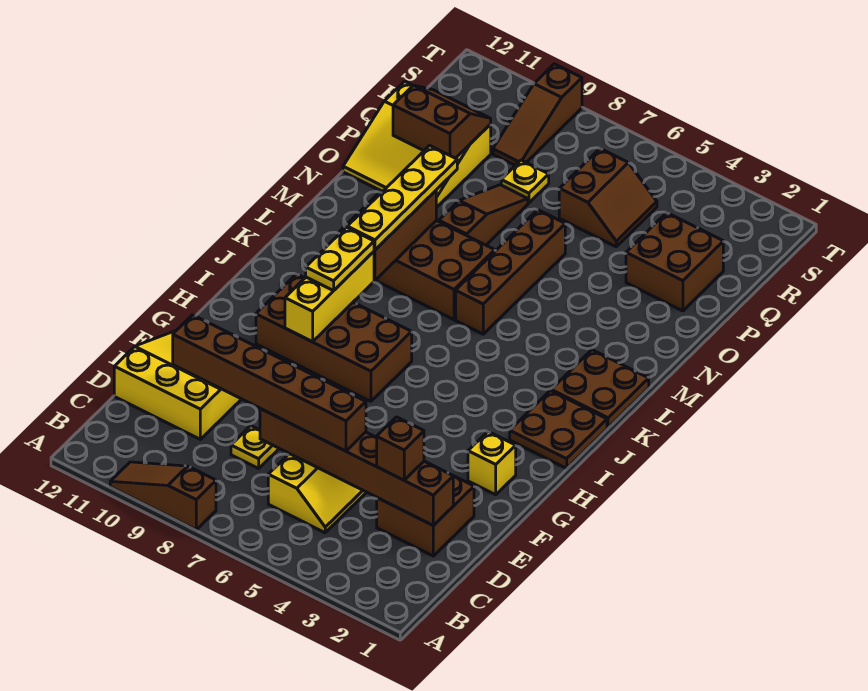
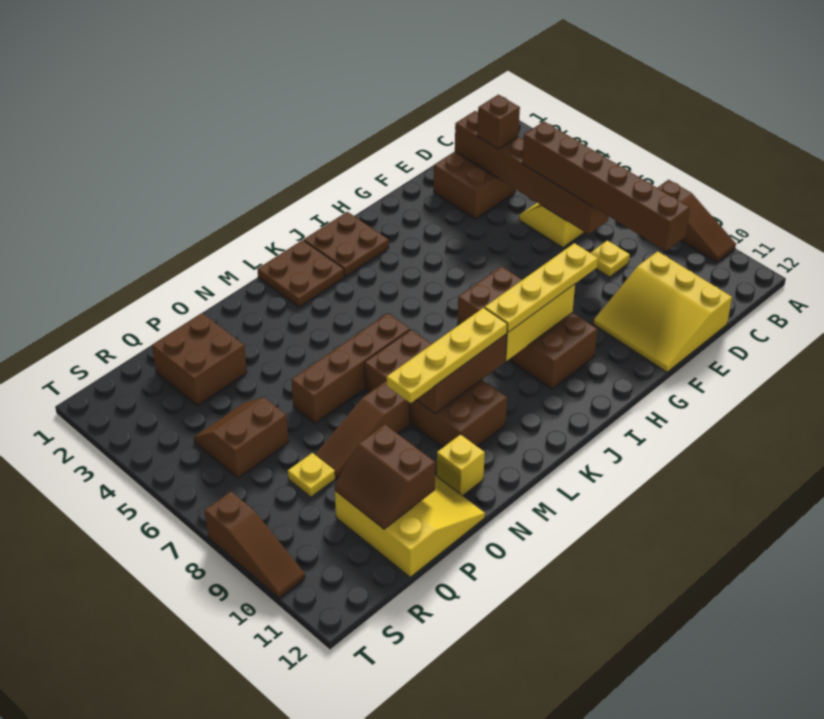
yellow brick G2 level 1 -> yellow brick N11 level 1
yellow plate I9:J9 level 3 -> yellow plate G9:J9 level 3
brown slope R9:T9 level 1 top T -> brown slope T8:T10 level 1 top 8

